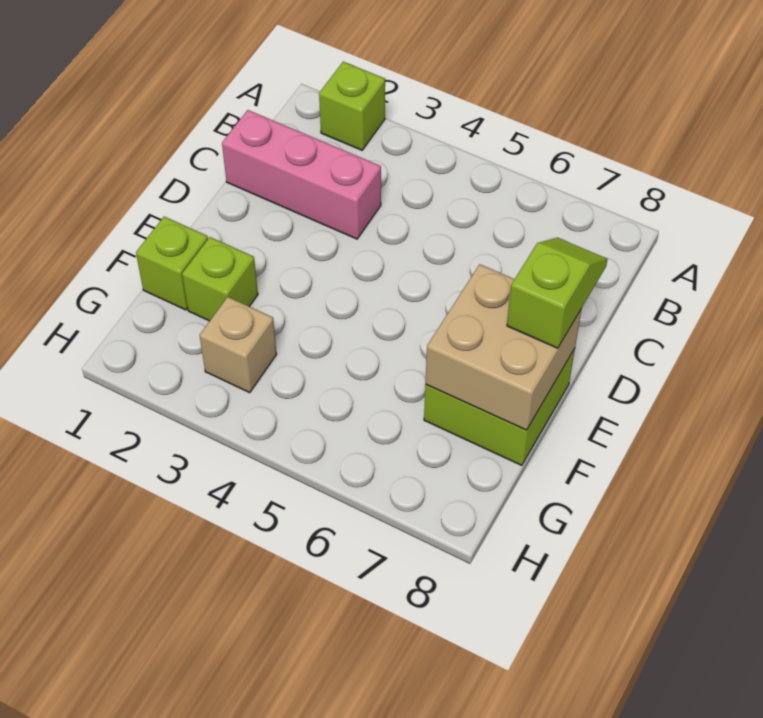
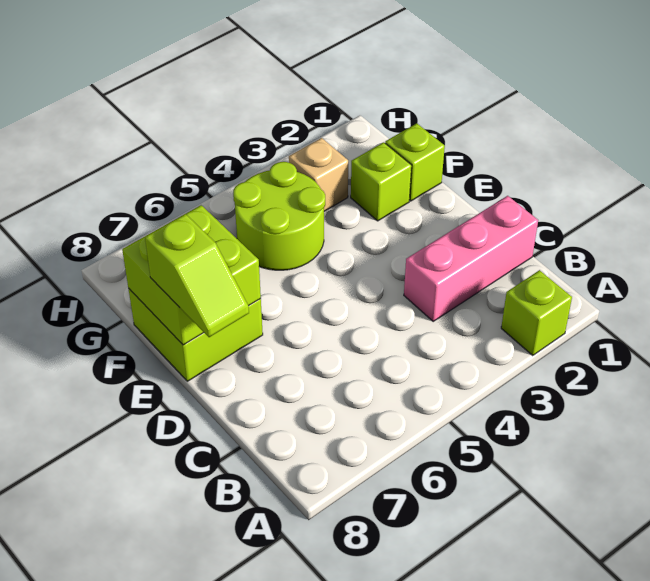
tan brick E7:F8 level 2 -> lime brick E7:F8 level 2
none -> lime round brick F4:G5 level 1

